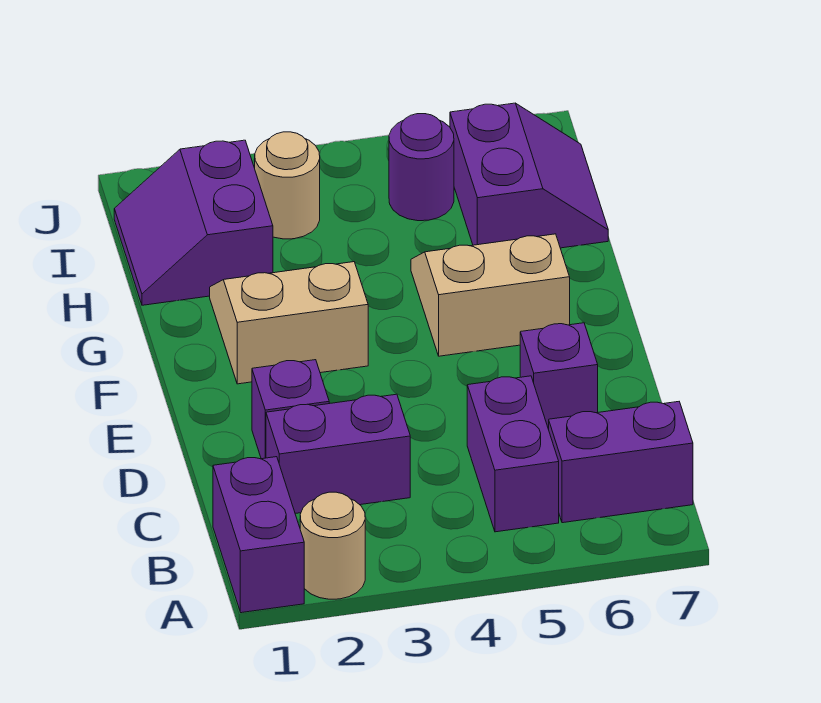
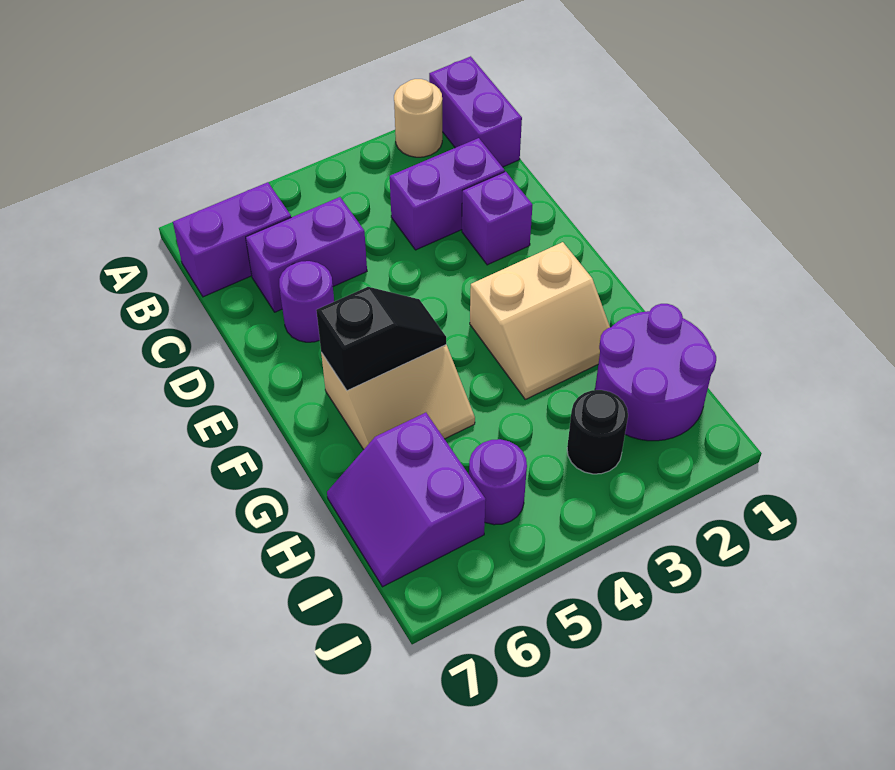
purple brick B5:C5 level 1 -> purple brick C5:C6 level 1
purple brick D6 level 1 -> purple round brick D6 level 1
none -> black slope F5:F6 level 2 top 6
purple slope H1:I2 level 1 top 2 -> purple round brick H1:I2 level 1
tan round brick I3 level 1 -> black round brick I3 level 1

